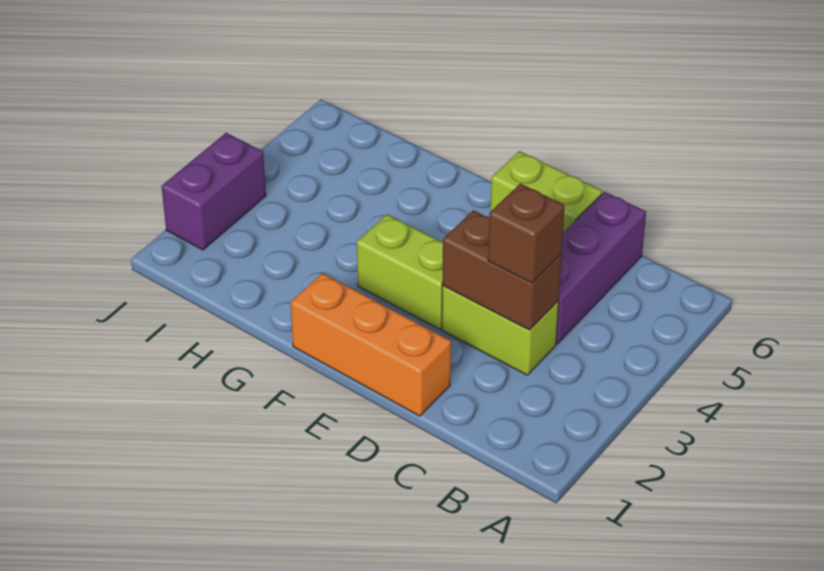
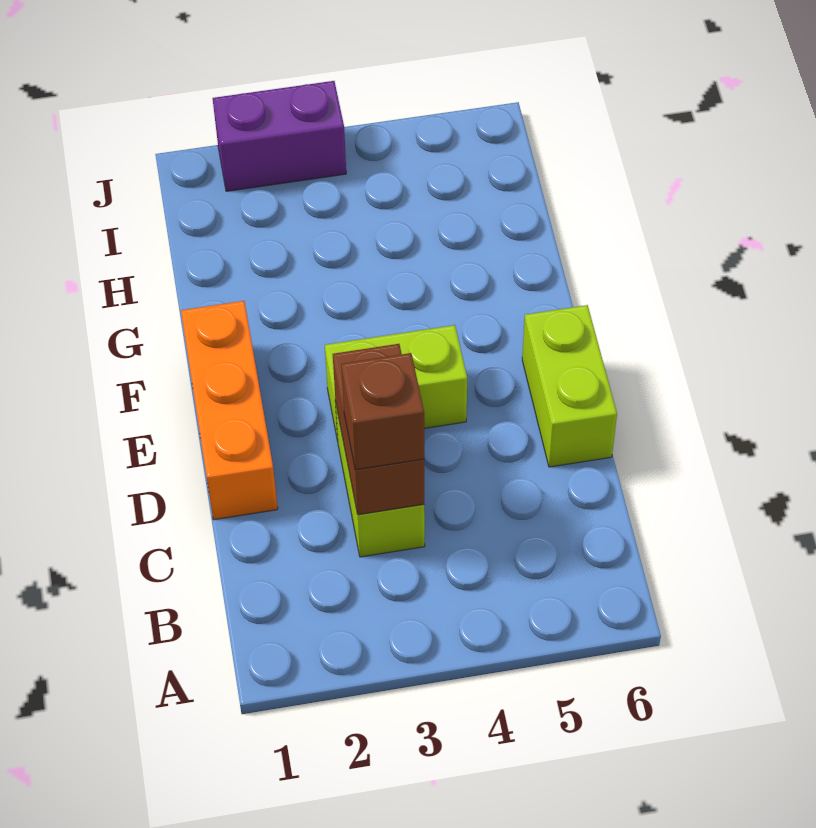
purple brick C4:C6 level 1 -> none
lime brick E3:F3 level 1 -> lime brick E3:E4 level 1

